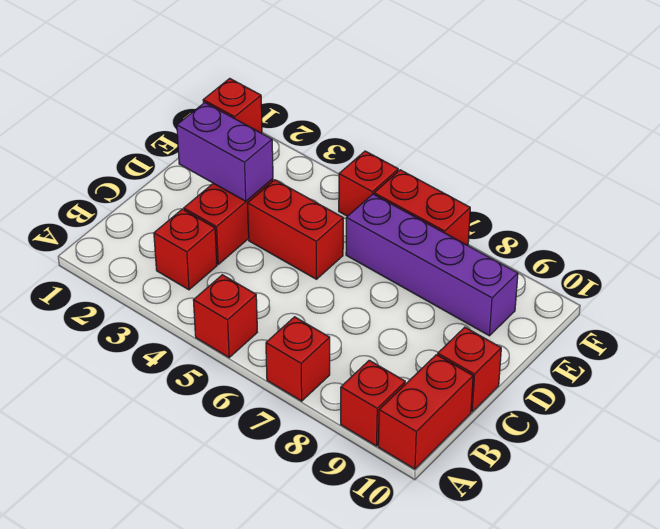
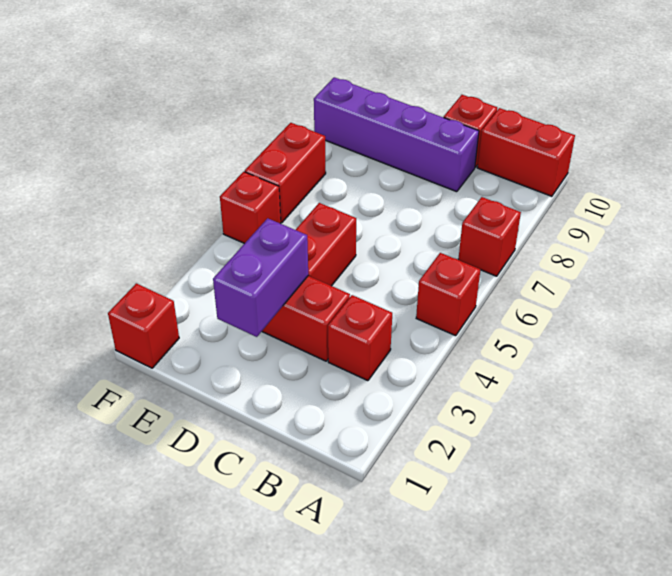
red brick A9 level 1 -> none
purple brick E6:E9 level 1 -> purple brick C9:F9 level 1

